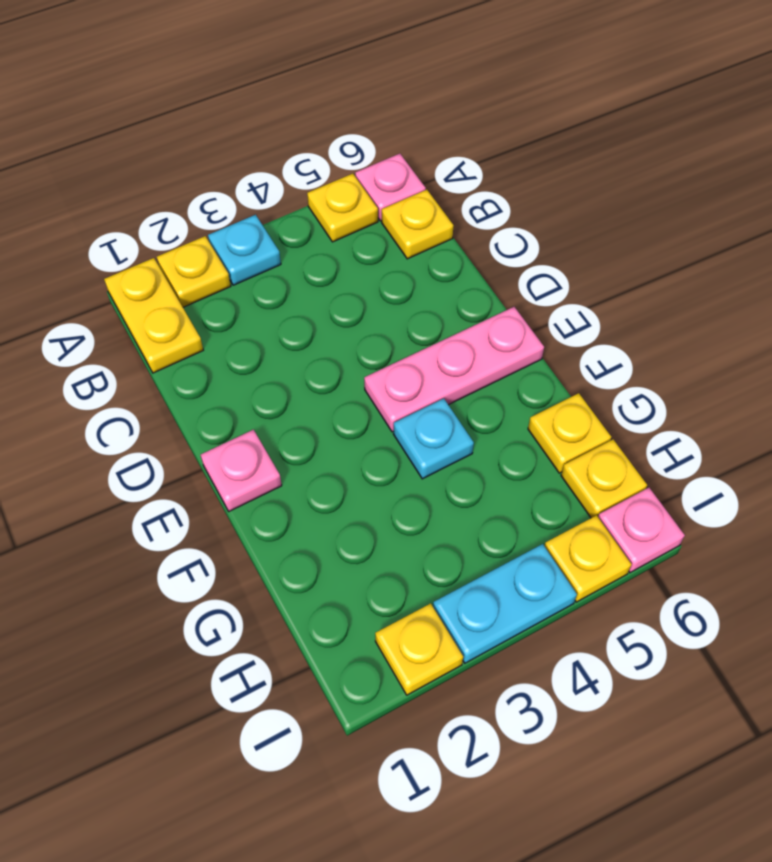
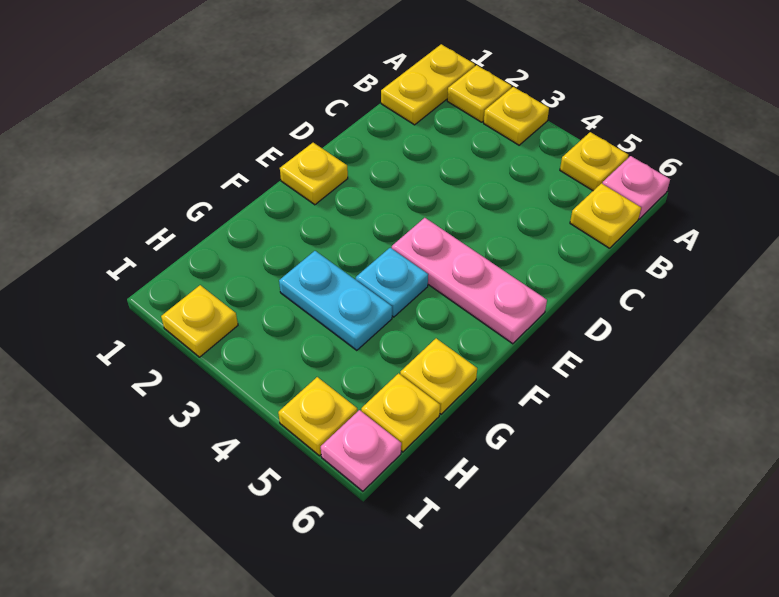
cyan plate A3 level 1 -> yellow plate A3 level 1
pink plate E1 level 1 -> yellow plate E1 level 1
cyan plate I3:I4 level 1 -> cyan plate G3:G4 level 1

